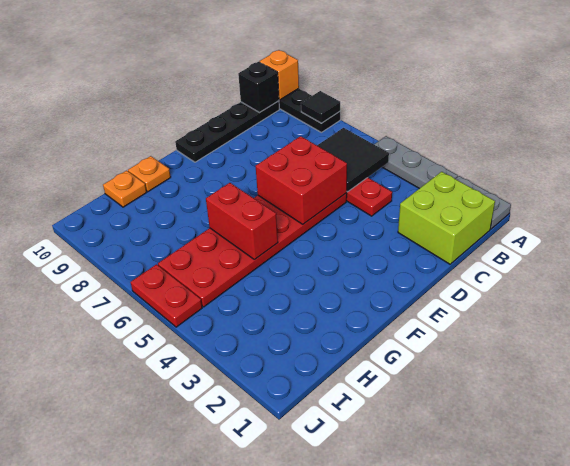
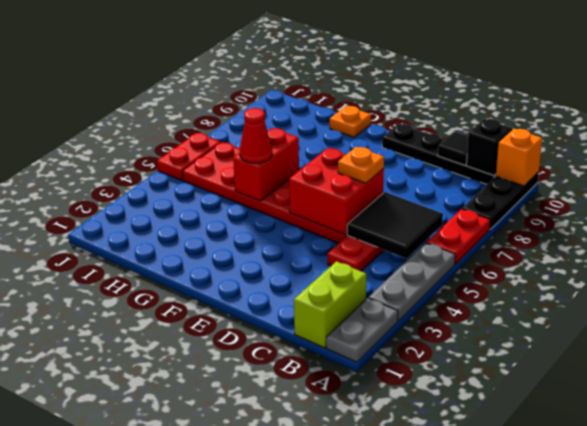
none -> red plate A6:A7 level 1
black tile A8 level 2 -> black tile C10 level 2
lime brick B1:C2 level 1 -> lime brick B1:B2 level 1
none -> red cone G5 level 3
orange plate H10 level 1 -> orange plate D6 level 3

